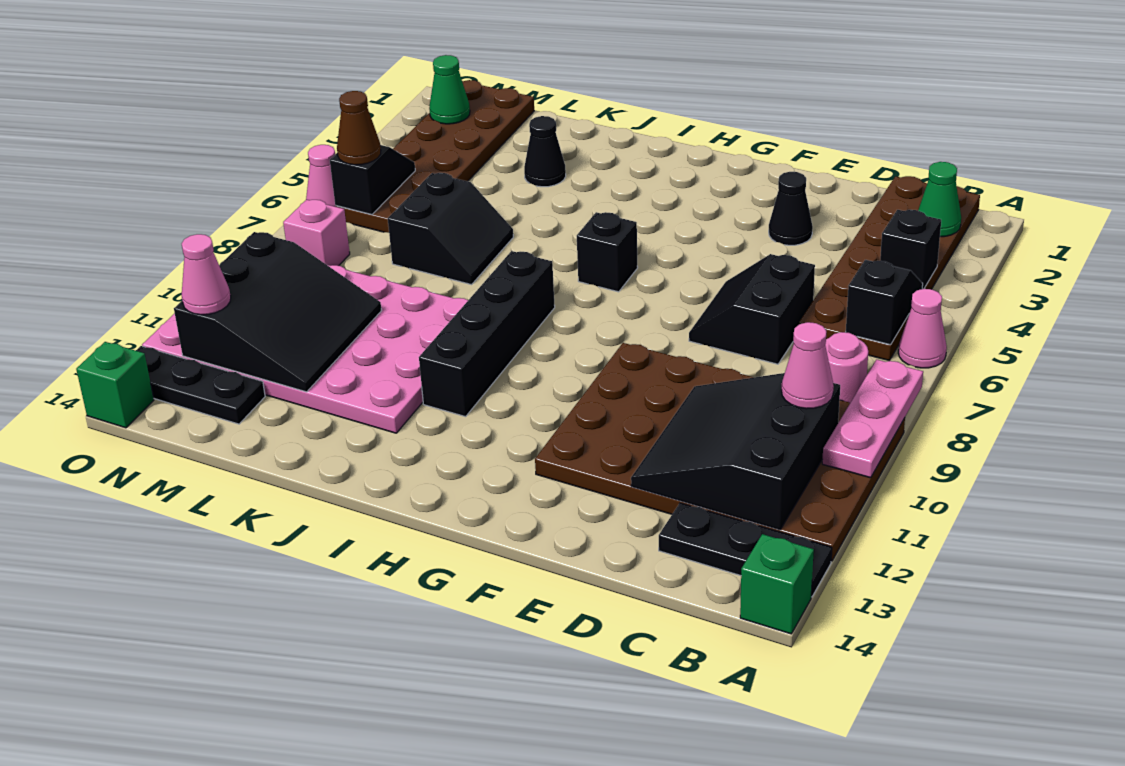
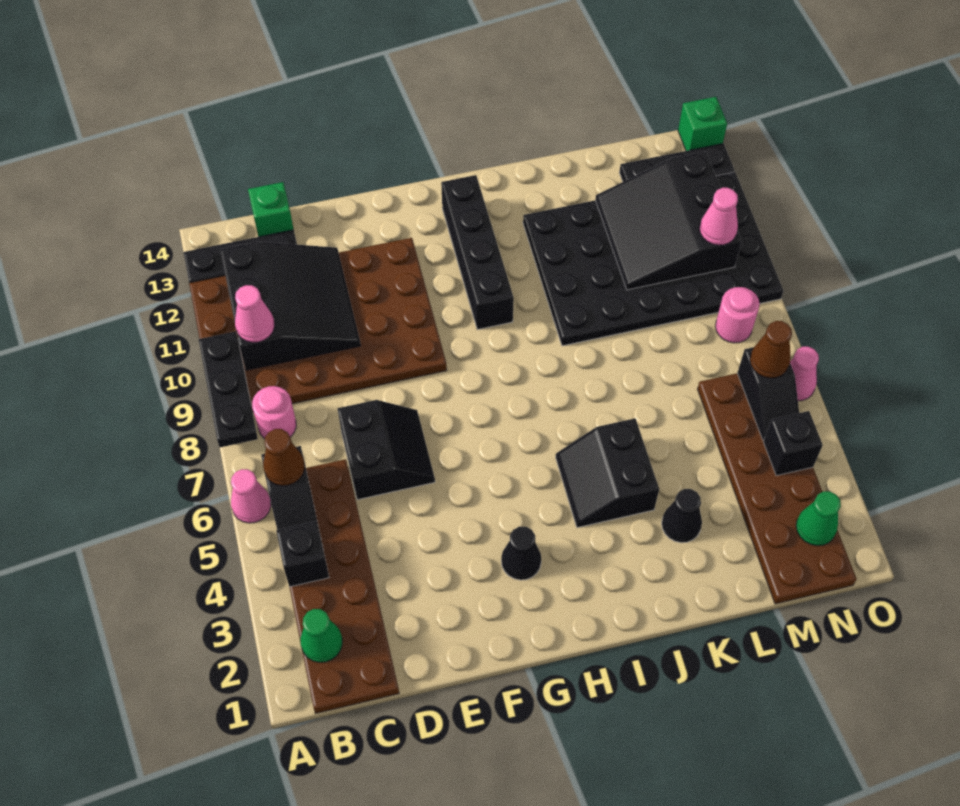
pink plate A8:A10 level 2 -> black plate A8:A10 level 2
green brick A14 level 1 -> green brick C14 level 1
none -> brown cone B6 level 3
black cone E3 level 1 -> black cone G3 level 1
black brick H6 level 1 -> black brick N4 level 2
black brick I8:I11 level 1 -> black brick H10:H13 level 1
pink plate J9:O12 level 1 -> black plate J9:O12 level 1
black slope K6:L7 level 1 top L -> black slope I4:J5 level 1 top J
pink brick N8 level 1 -> pink round brick N8 level 1
pink cone N12 level 3 -> pink cone N10 level 3

